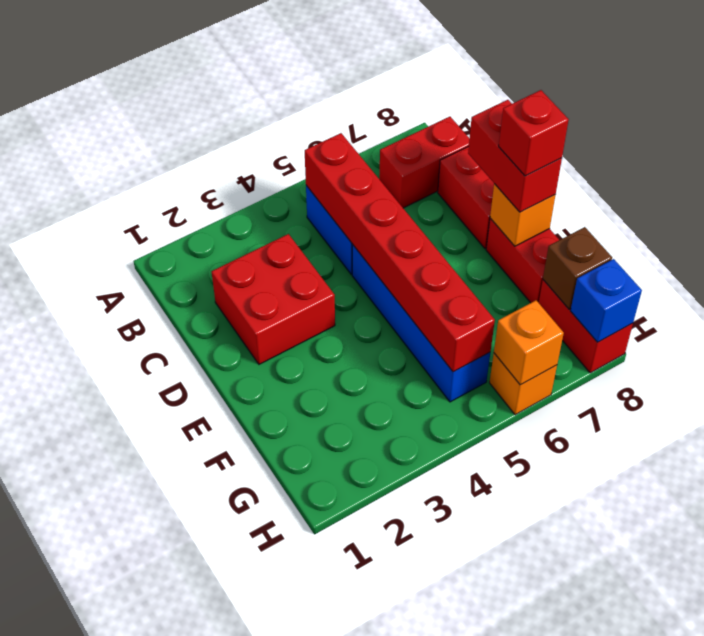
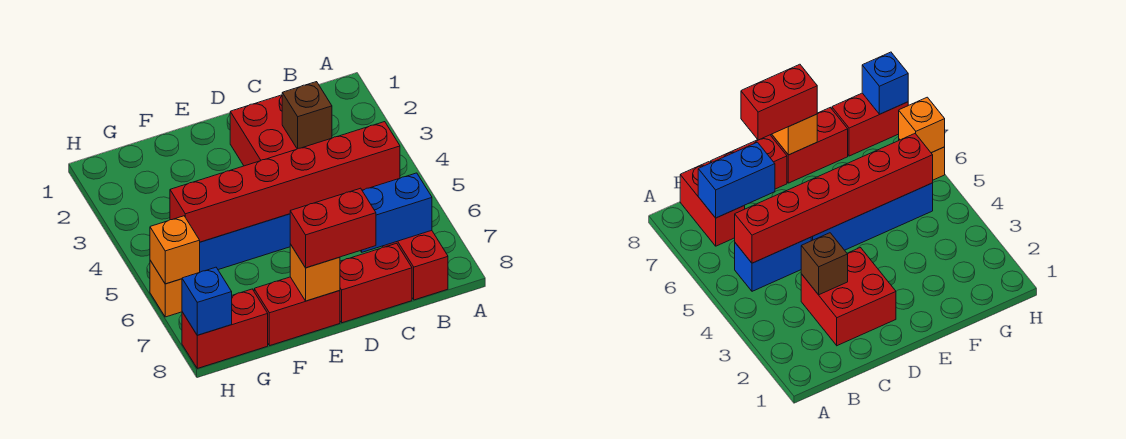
none -> blue brick B7:C7 level 2
red brick E8 level 4 -> none
brown brick G8 level 2 -> brown brick C3 level 2

